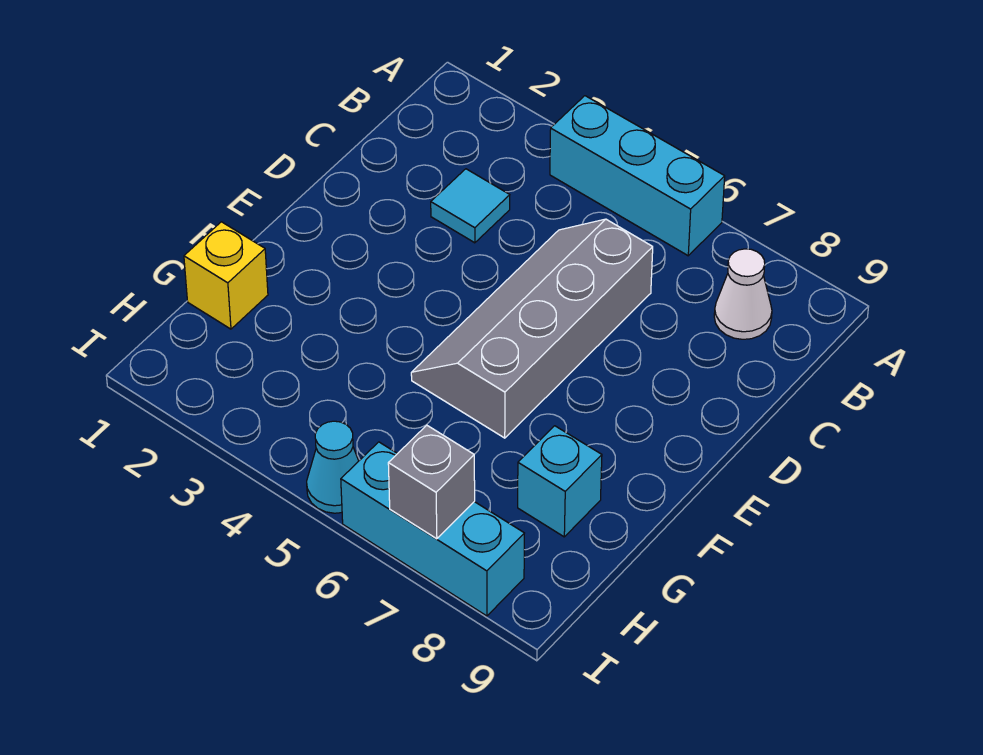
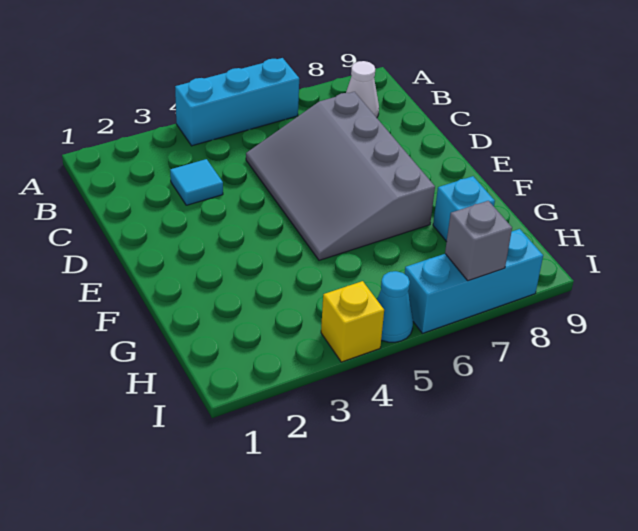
grey slope C5:F6 level 1 top 6 -> grey slope C5:F7 level 1 top 7
yellow brick G1 level 1 -> yellow brick I4 level 1

